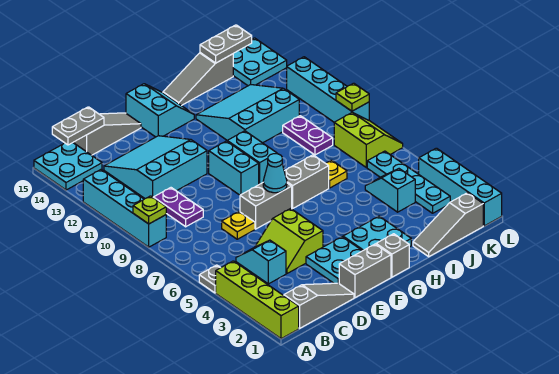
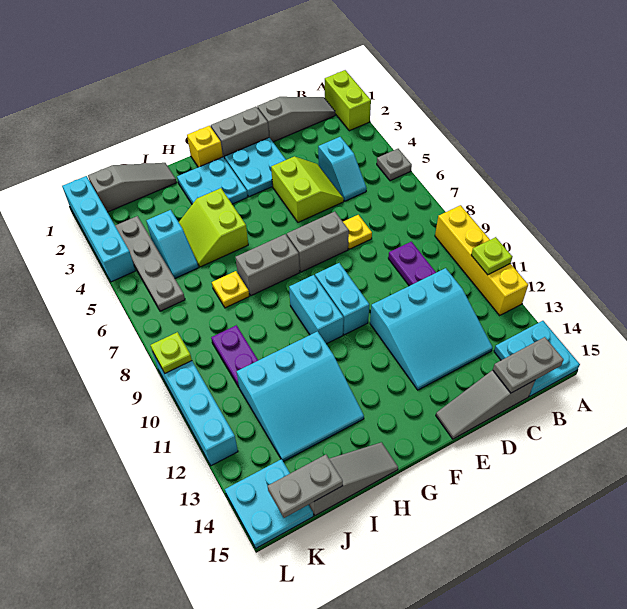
lime brick A1:A4 level 1 -> lime brick A1:A2 level 1
cyan brick A9:A12 level 1 -> yellow brick A9:A12 level 1
lime plate A9 level 2 -> lime plate A11 level 2
grey slope B1:D1 level 1 top B -> grey slope B1:D1 level 1 top D
cyan cone F7 level 2 -> none
cyan slope F14:G15 level 1 top F -> none
grey brick G1 level 1 -> yellow brick G1 level 1
cyan plate K3:K6 level 1 -> grey plate K3:K6 level 1
lime slope K7:L8 level 1 top K -> lime slope H4:I5 level 1 top H

